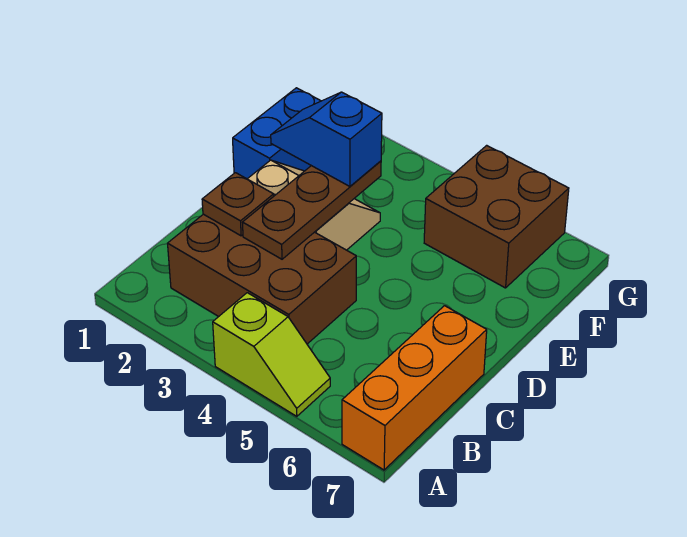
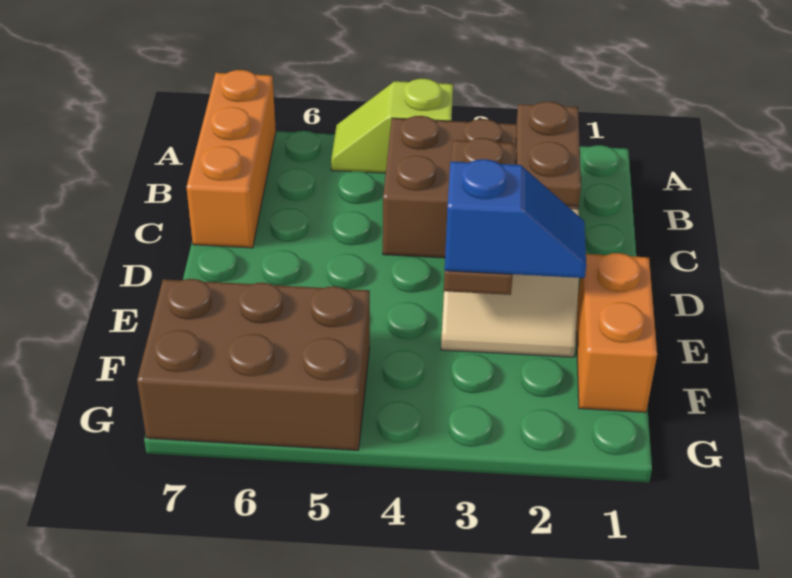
brown plate C2 level 2 -> brown plate B2:C2 level 2
blue brick E1:F1 level 1 -> orange brick E1:F1 level 1
brown brick F5:G6 level 1 -> brown brick F5:G7 level 1

